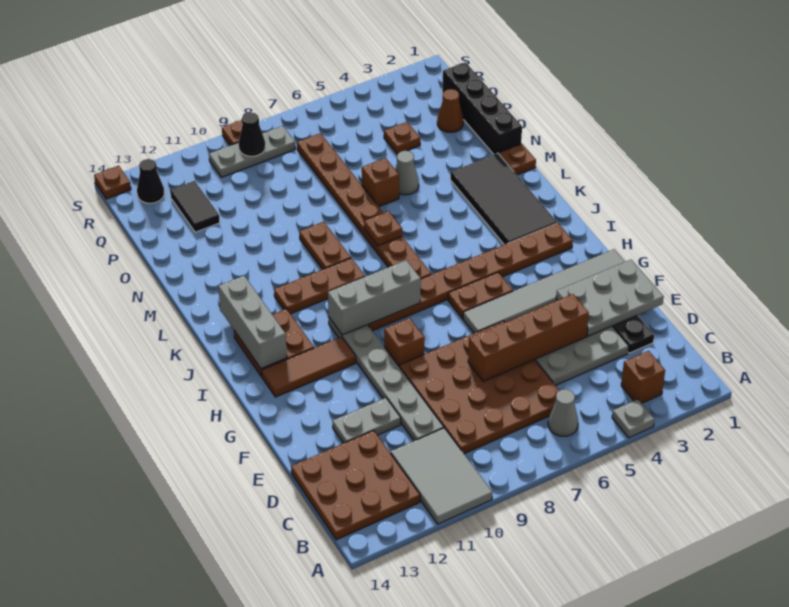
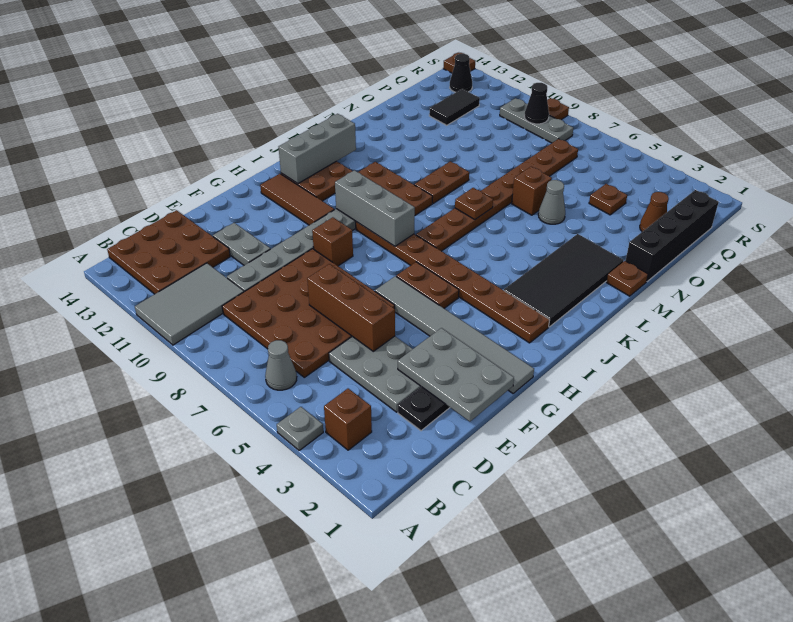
brown brick E4:E7 level 2 -> brown brick E5:E7 level 2

